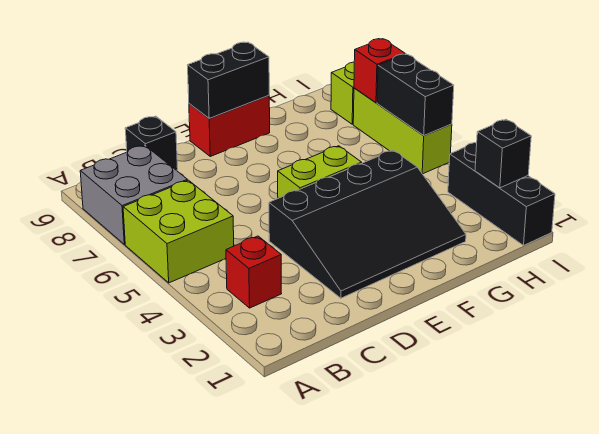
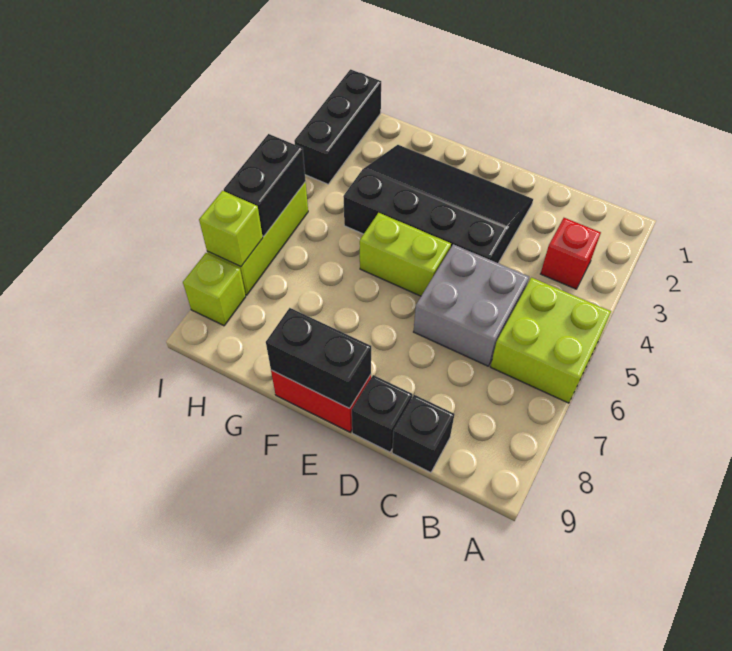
grey brick A7:B8 level 1 -> grey brick C5:D6 level 1
black brick I2 level 2 -> black brick D9 level 1
red brick I7 level 2 -> lime brick I7 level 2

